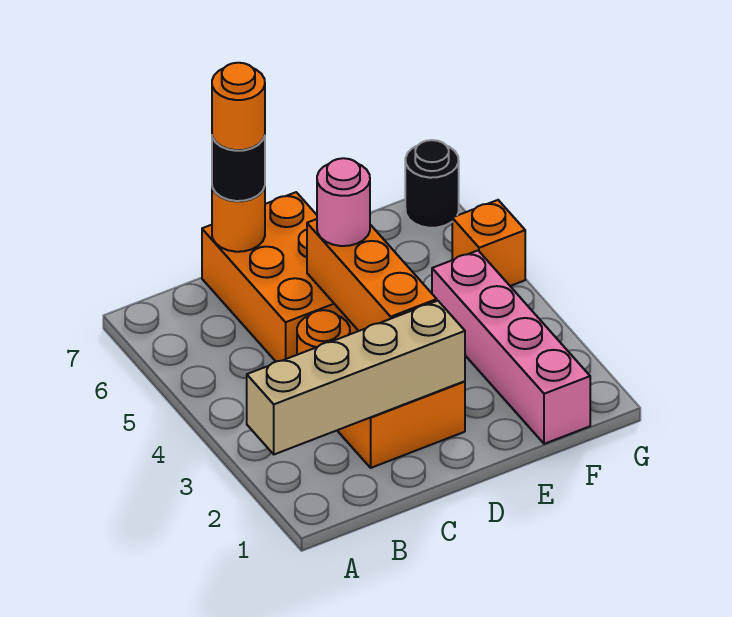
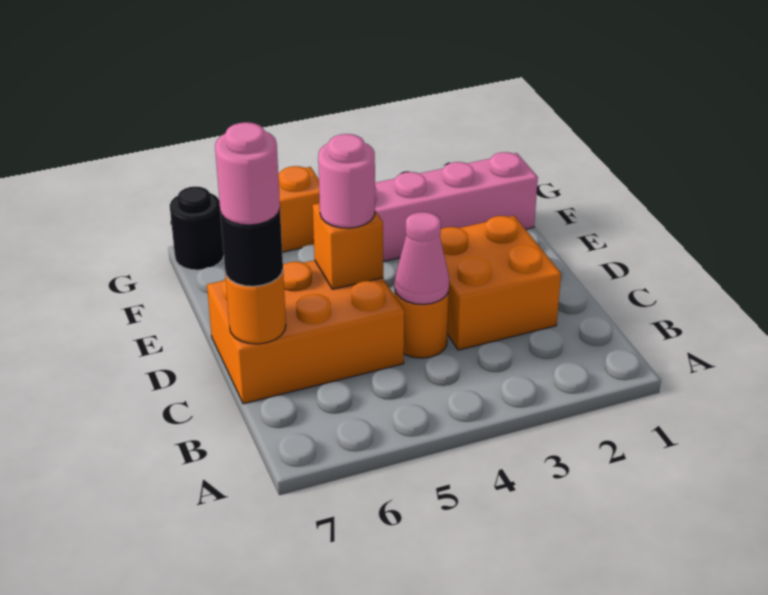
tan brick A2:D2 level 2 -> none
none -> pink cone C4 level 2
orange round brick C7 level 4 -> pink round brick C7 level 4
orange brick D3:D5 level 2 -> orange brick D5 level 2

